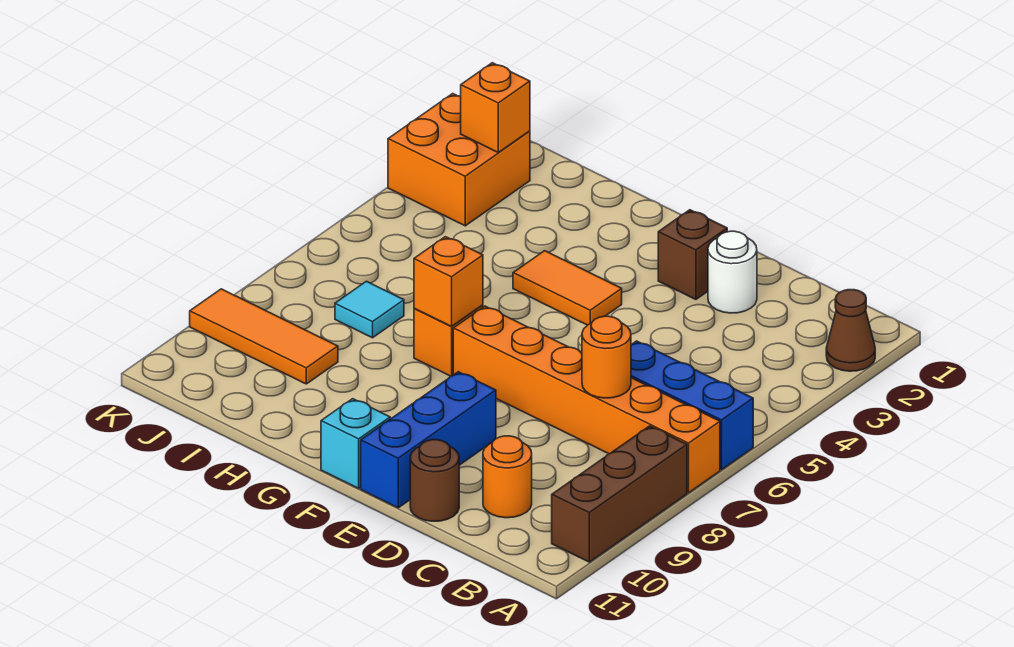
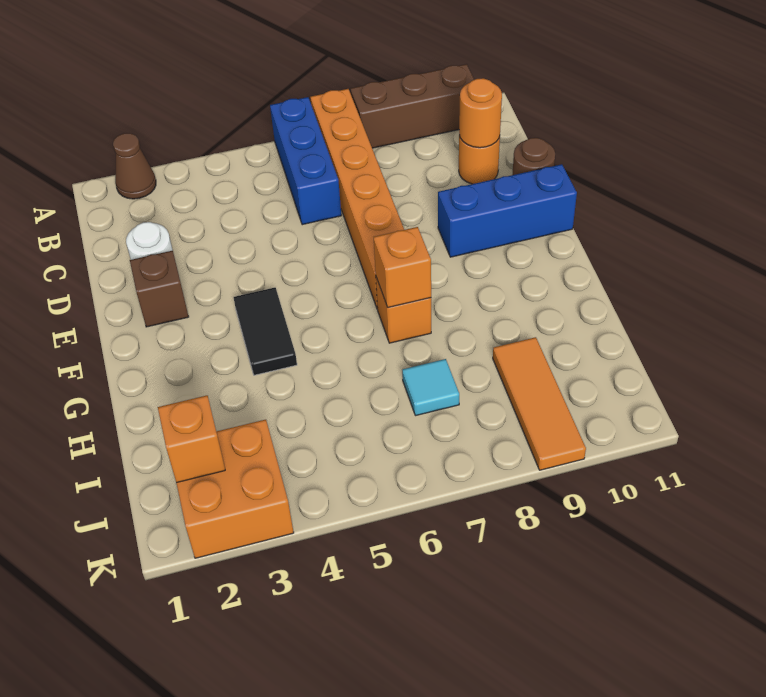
orange round brick C7 level 2 -> orange round brick C10 level 2
orange tile F4:G4 level 1 -> black tile F4:G4 level 1
cyan brick F11 level 1 -> none

